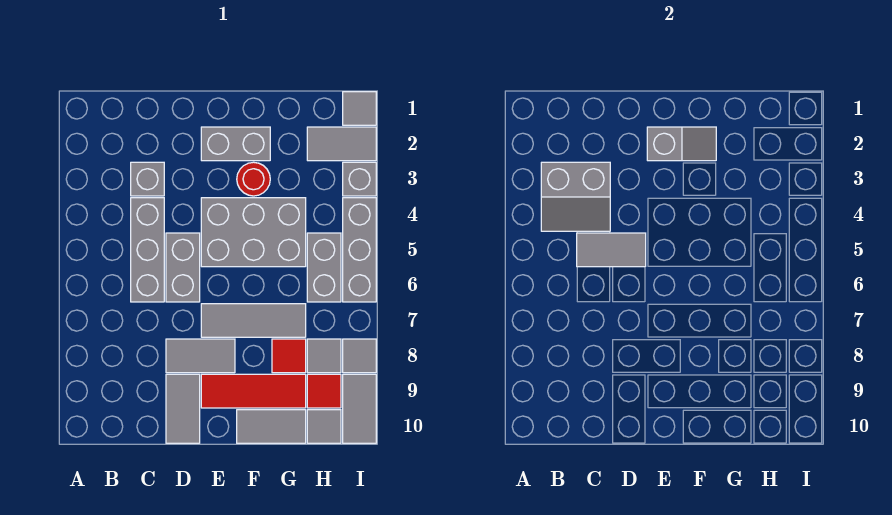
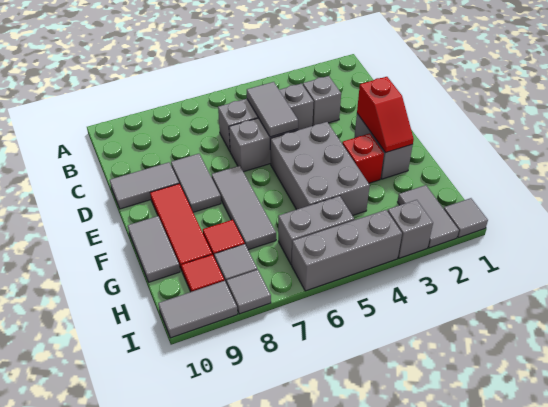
grey slope B3:C4 level 2 top 3 -> none
grey slope E2:F2 level 2 top E -> red slope E2:F2 level 2 top E
red round brick F3 level 1 -> red brick F3 level 1
grey tile H10 level 1 -> none

